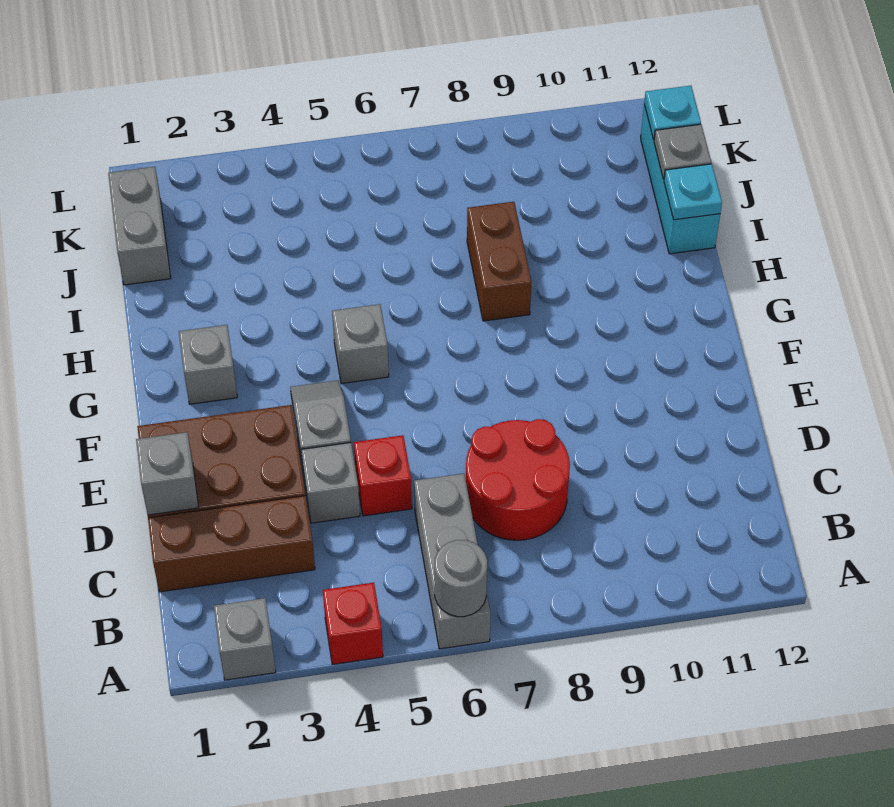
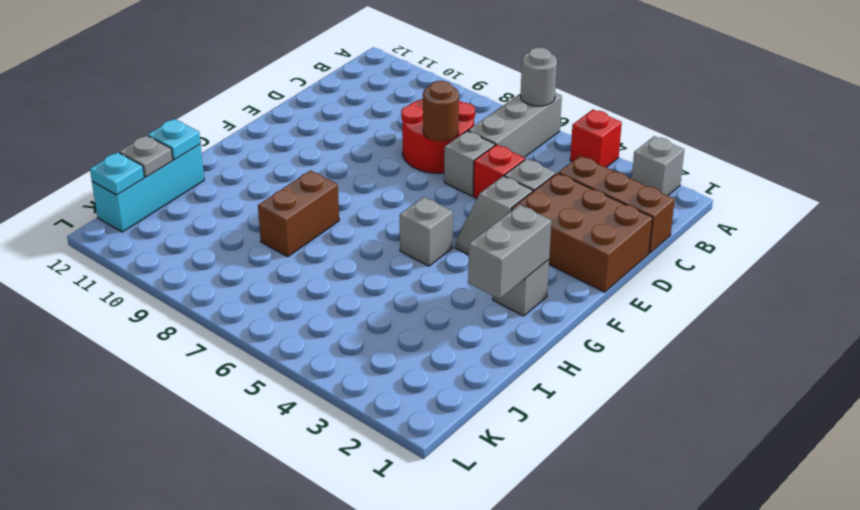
grey brick D1 level 2 -> grey brick D6 level 1
none -> brown round brick D7 level 2
grey brick J1:K1 level 1 -> grey brick G2:H2 level 2

